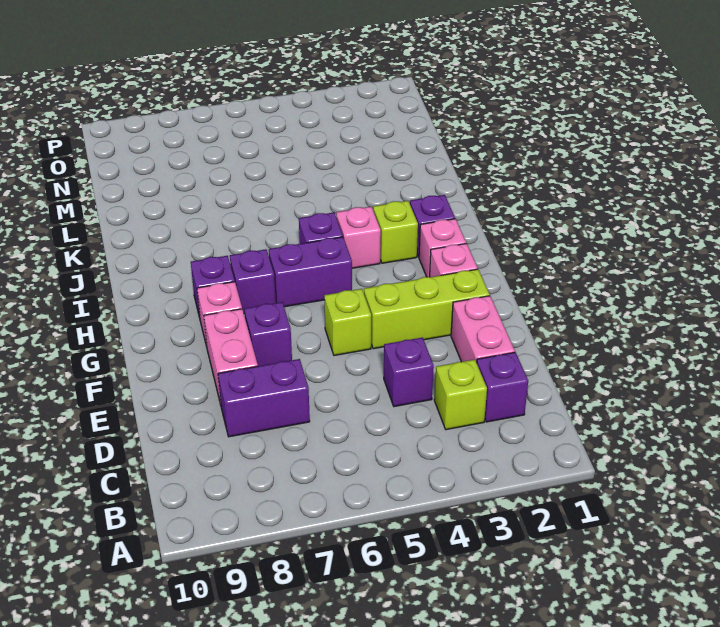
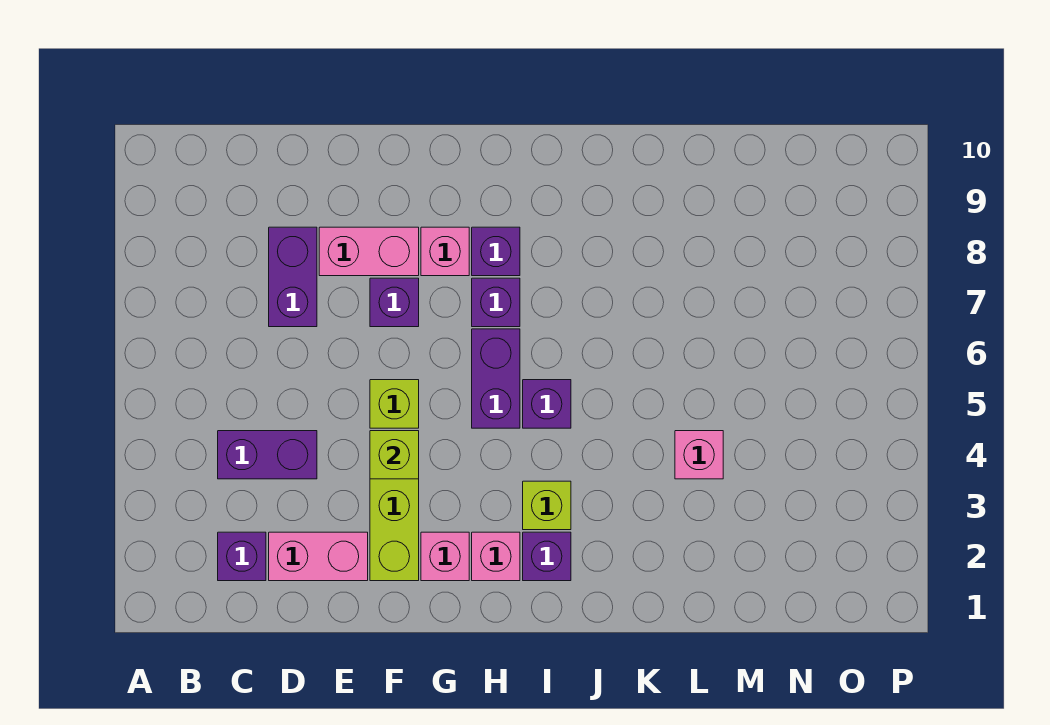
lime brick C3 level 1 -> lime brick F4 level 2
purple brick D4 level 1 -> purple brick C4:D4 level 1
pink brick I4 level 1 -> pink brick L4 level 1

